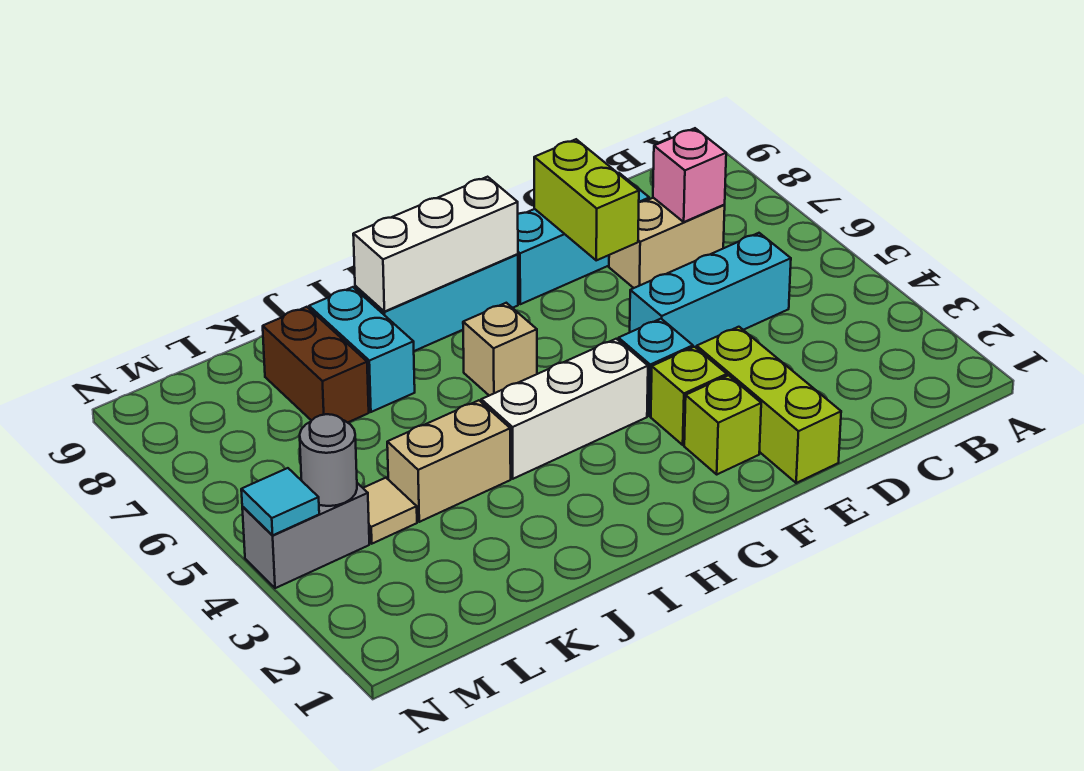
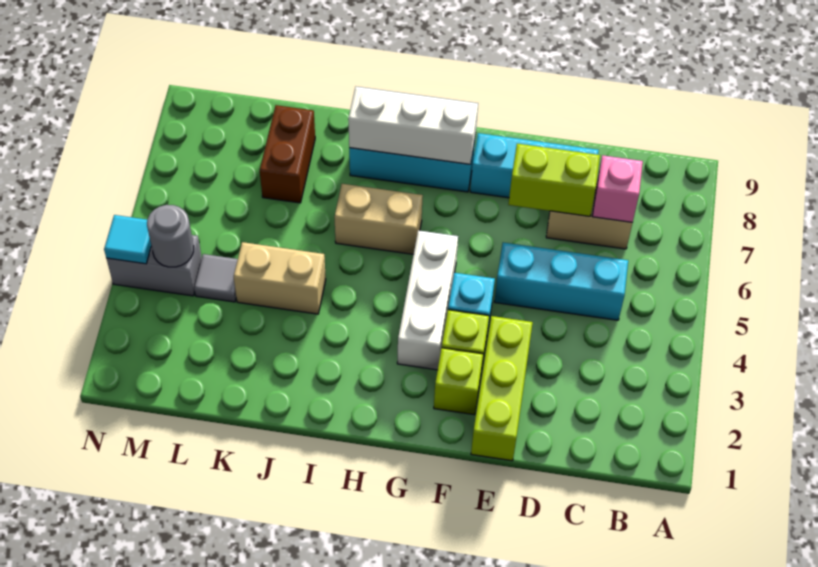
lime brick E7:E8 level 2 -> lime brick D7:E7 level 2
white brick G4:I4 level 1 -> white brick G3:G5 level 1
tan brick H6 level 1 -> tan brick H6:I6 level 1
cyan brick J7:J8 level 1 -> none
tan tile L4 level 1 -> grey tile L4 level 1

